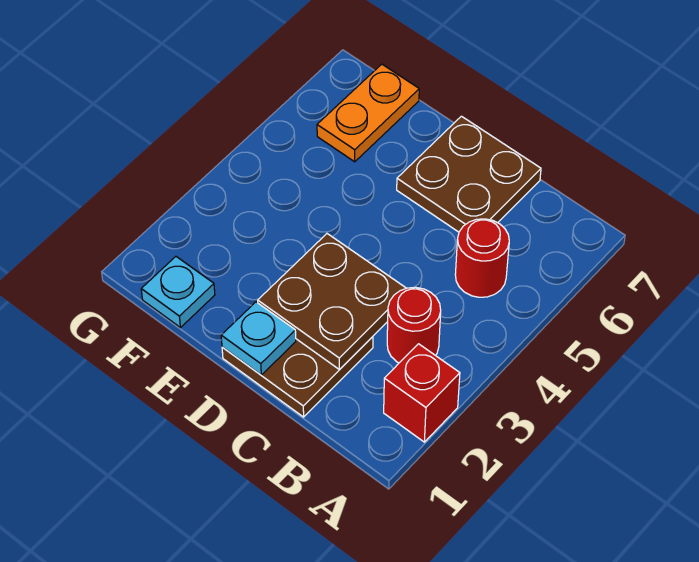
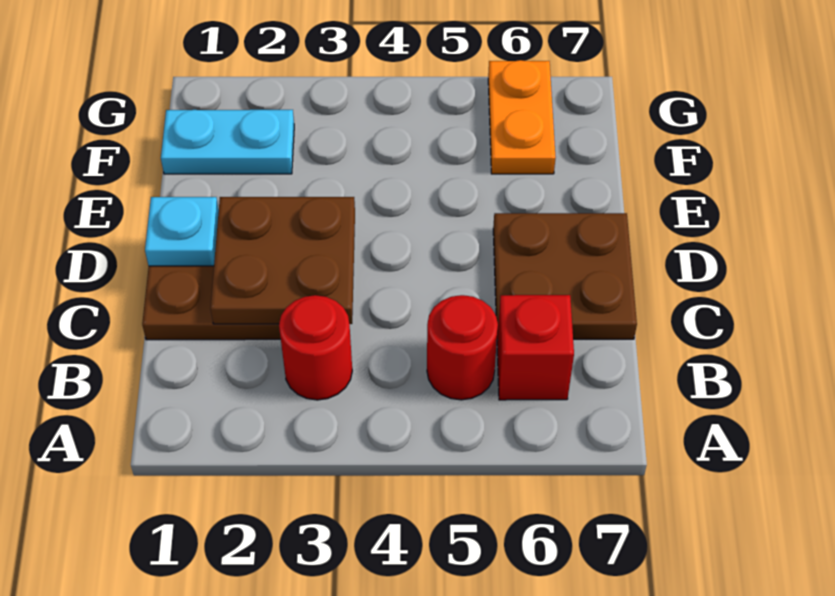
red brick A2 level 1 -> red brick B6 level 1
cyan plate F1 level 1 -> cyan plate F1:F2 level 1
orange plate F6:F7 level 1 -> orange plate F6:G6 level 1

